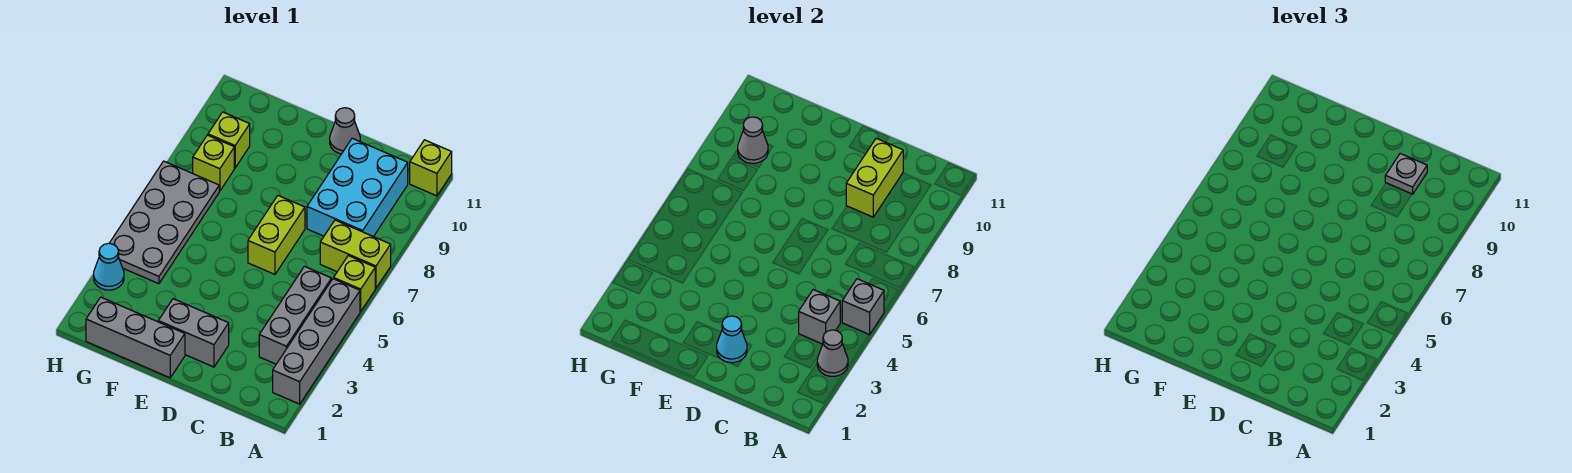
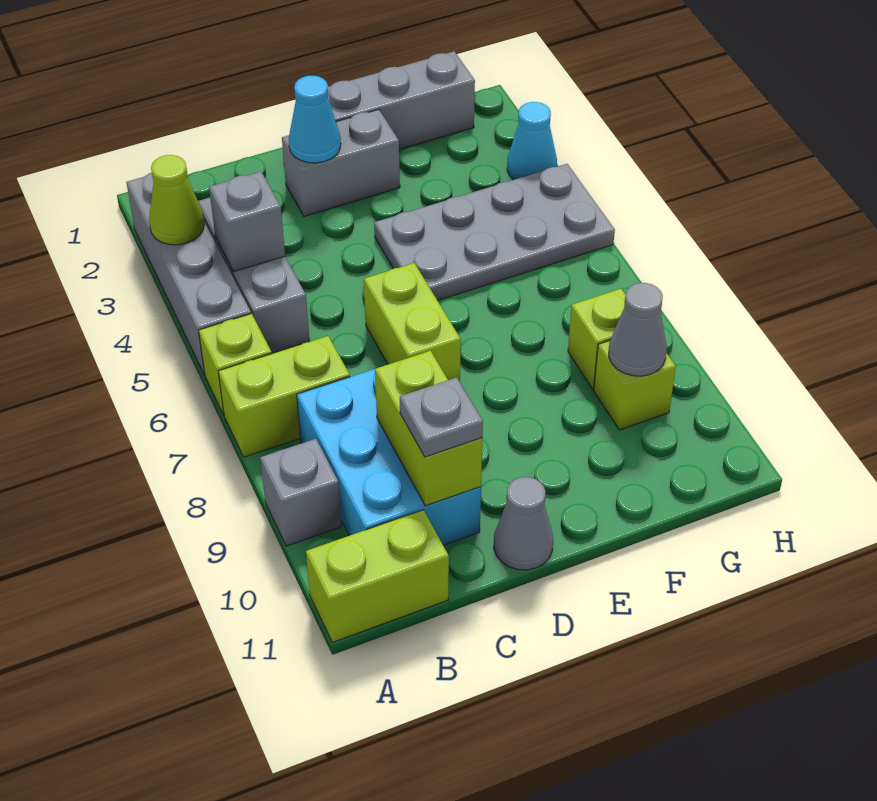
grey cone A3 level 2 -> lime cone A3 level 2
grey brick A5 level 2 -> grey brick A9 level 1
lime brick A11 level 1 -> lime brick A11:B11 level 1
grey plate G4:H7 level 1 -> grey plate E4:H5 level 1

